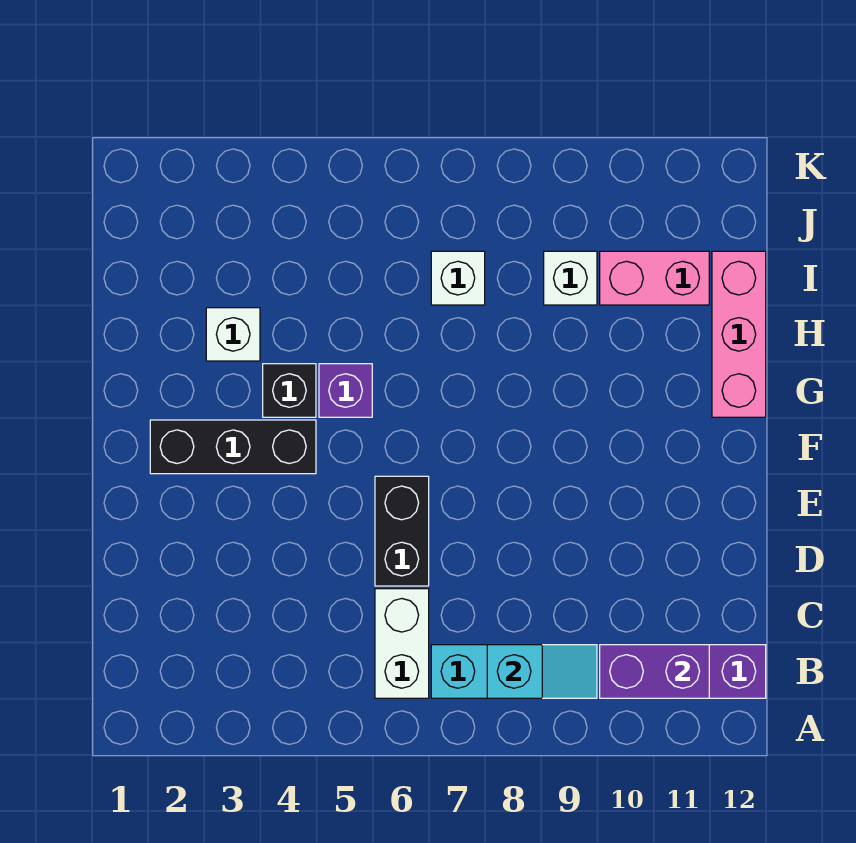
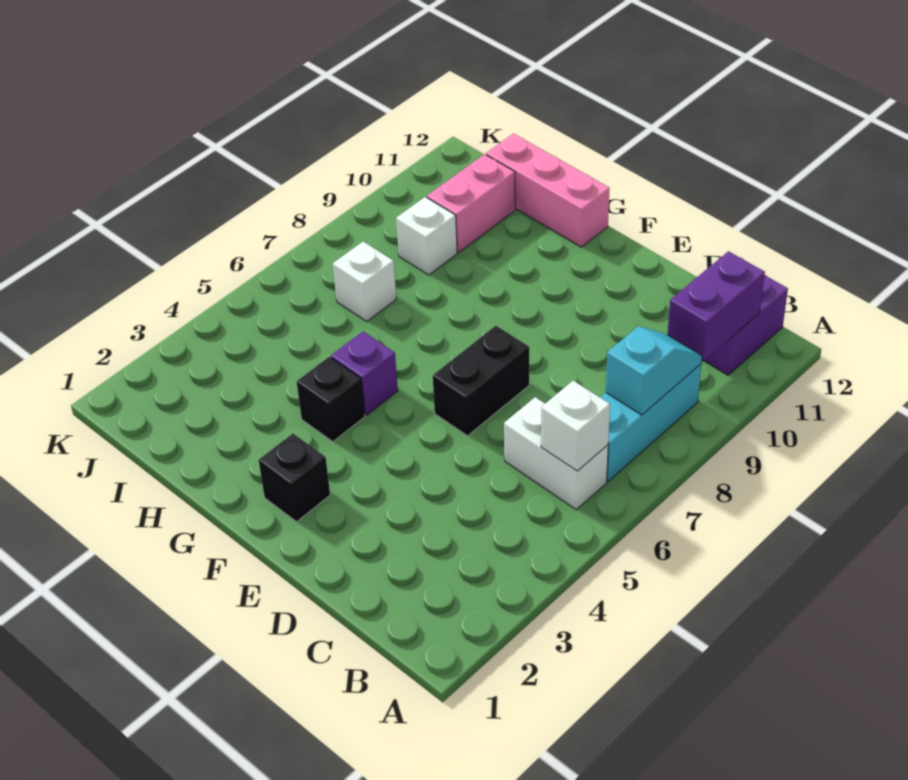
black brick D6:E6 level 1 -> black brick E6:E7 level 1
black brick F2:F4 level 1 -> black brick F2 level 1
white brick H3 level 1 -> white brick B6 level 2

